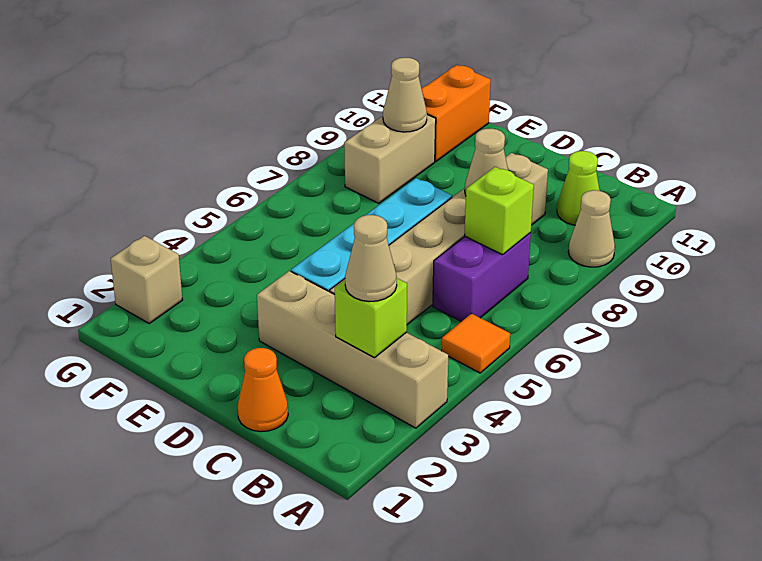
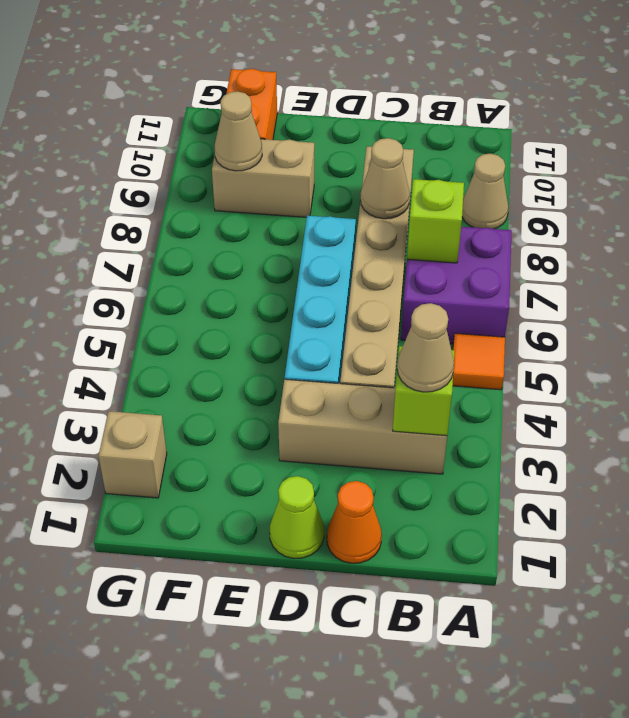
tan brick A3:D3 level 1 -> tan brick B3:D3 level 1
purple brick B6:B7 level 1 -> purple brick A6:B7 level 1
lime cone B10 level 1 -> lime cone D1 level 1
tan brick F8:F9 level 1 -> tan brick E9:F9 level 1

